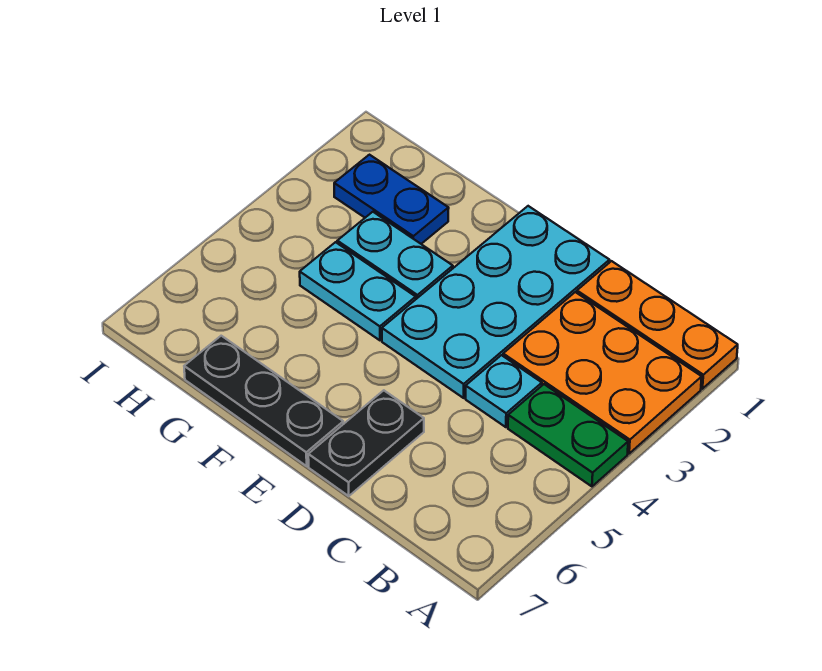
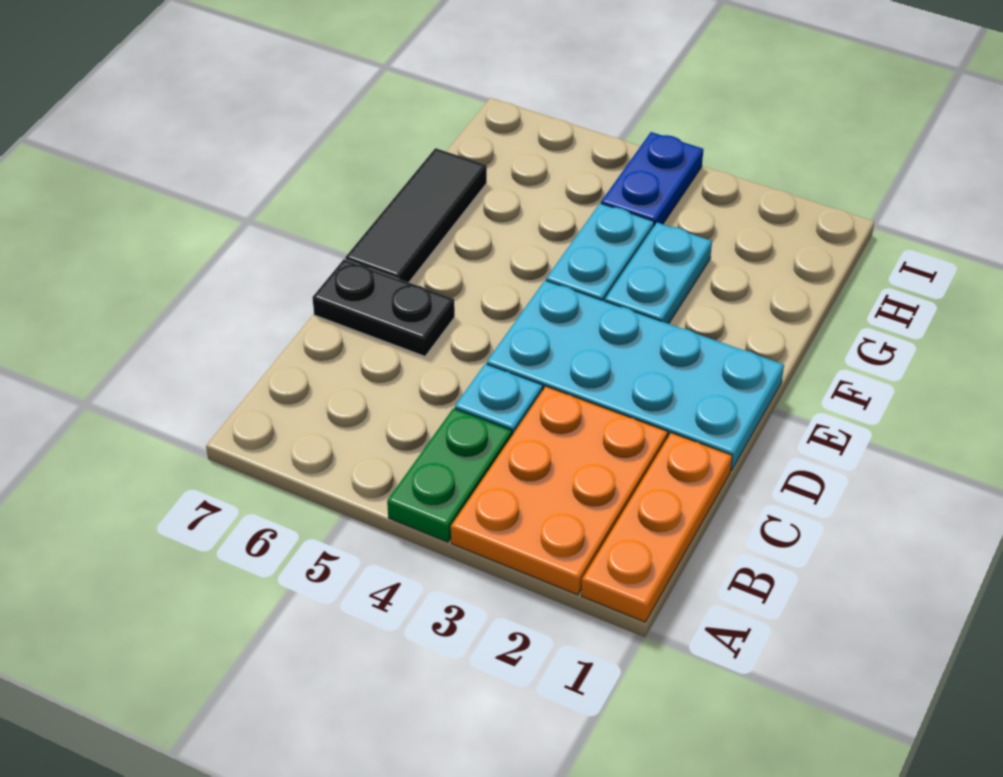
black plate E7:G7 level 1 -> black tile E7:G7 level 1
blue plate G2:H2 level 1 -> blue plate H4:I4 level 1

